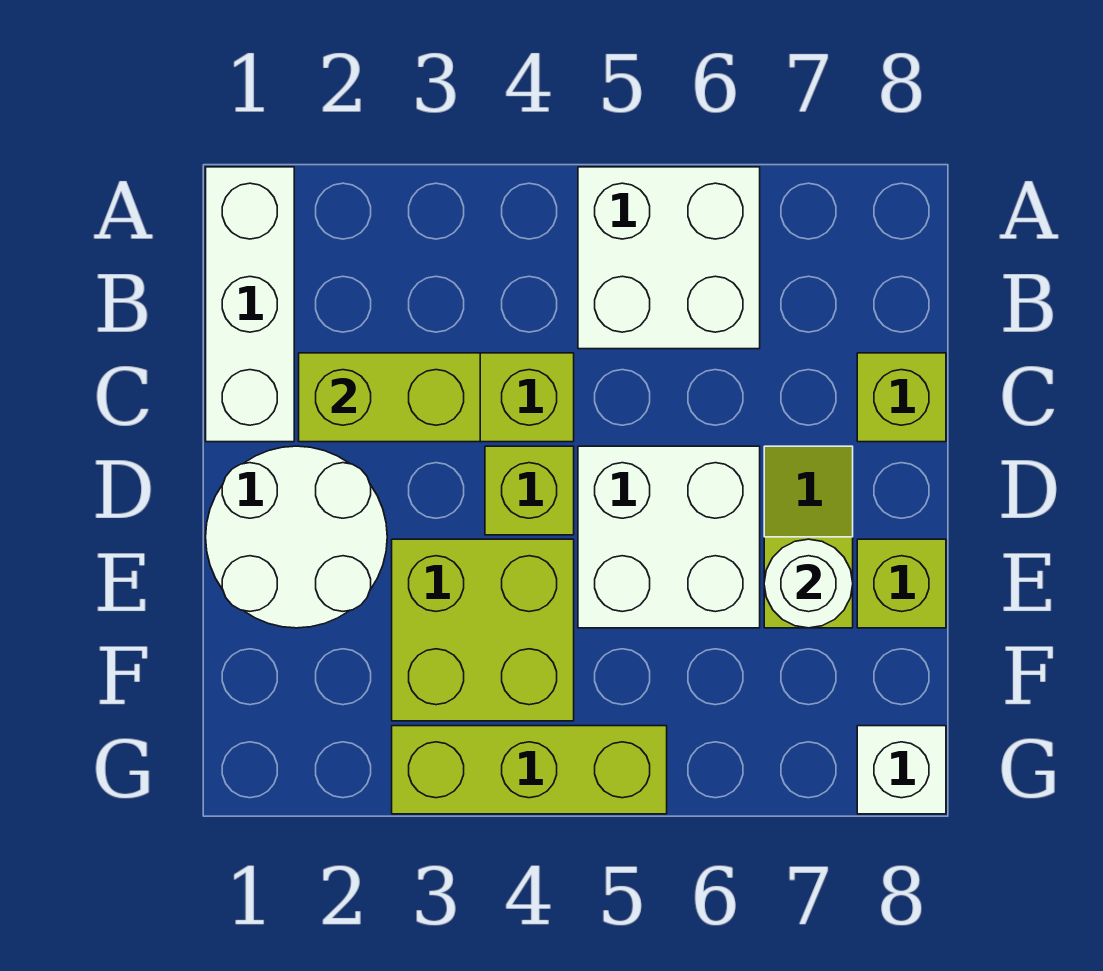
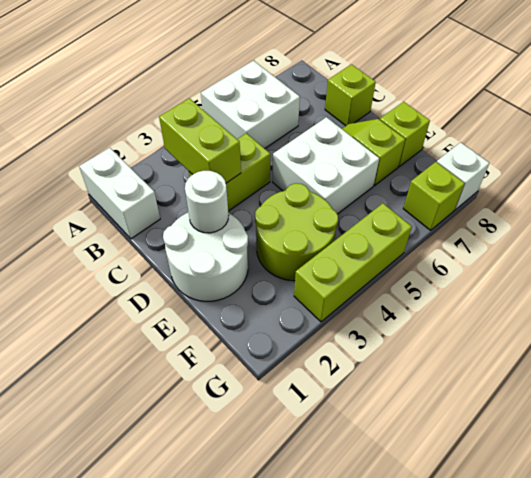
white brick A1:C1 level 1 -> white brick A1:B1 level 1
lime brick C2:C3 level 2 -> lime brick B3:C3 level 2
lime brick D4 level 1 -> lime brick G7 level 1
lime brick E3:F4 level 1 -> lime round brick E3:F4 level 1
white round brick E7 level 2 -> white round brick D2 level 2

